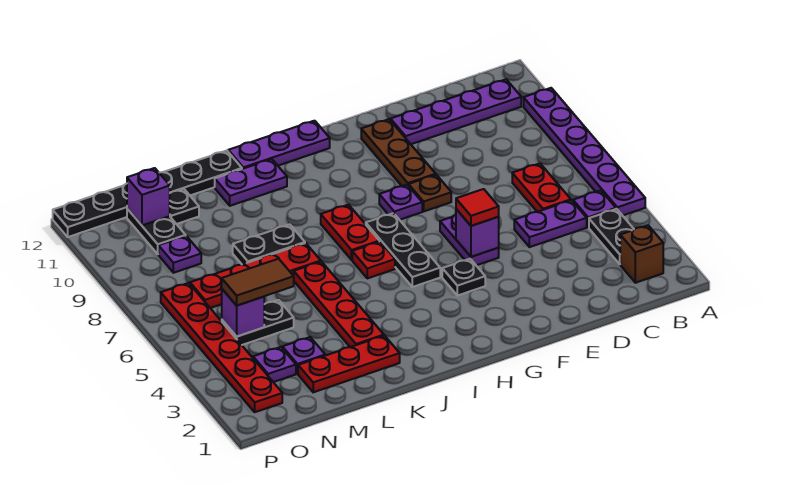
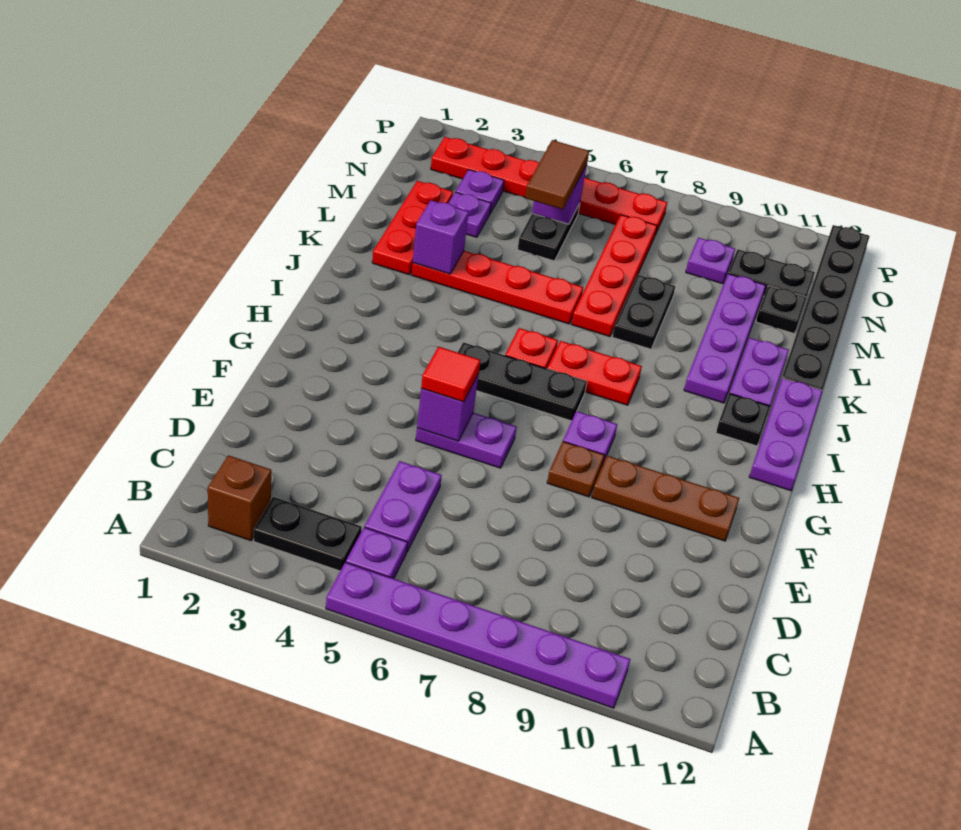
purple plate B11:E11 level 1 -> purple plate J10:M10 level 1
red plate C6:C7 level 1 -> none
black plate G4 level 1 -> black plate I11 level 1
purple brick N11 level 2 -> purple brick K3 level 2

